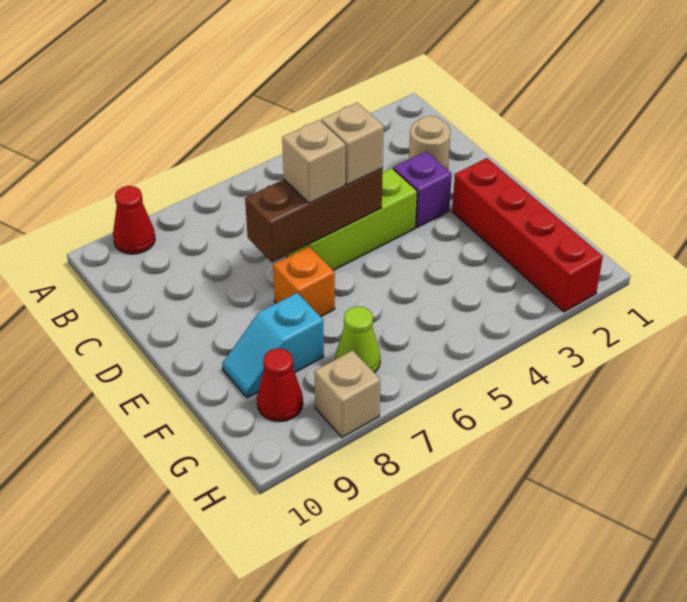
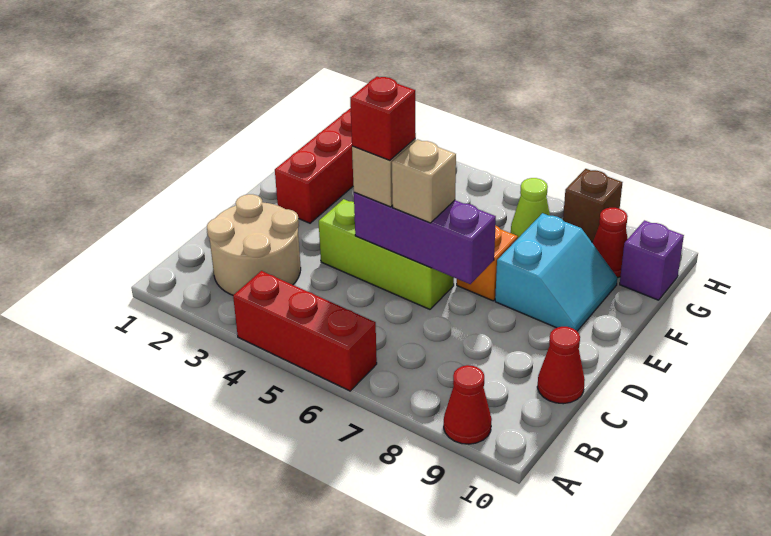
none -> red brick A4:A6 level 1
tan round brick C2 level 1 -> tan round brick B2:C3 level 1
none -> red cone C10 level 1
purple brick D3 level 1 -> purple brick G10 level 1
brown brick D5:D7 level 2 -> purple brick D5:D7 level 2
none -> red brick D5 level 4
cyan slope F8:F9 level 1 top 8 -> cyan slope E8:F9 level 1 top 8
tan brick H8 level 1 -> brown brick H8 level 1

